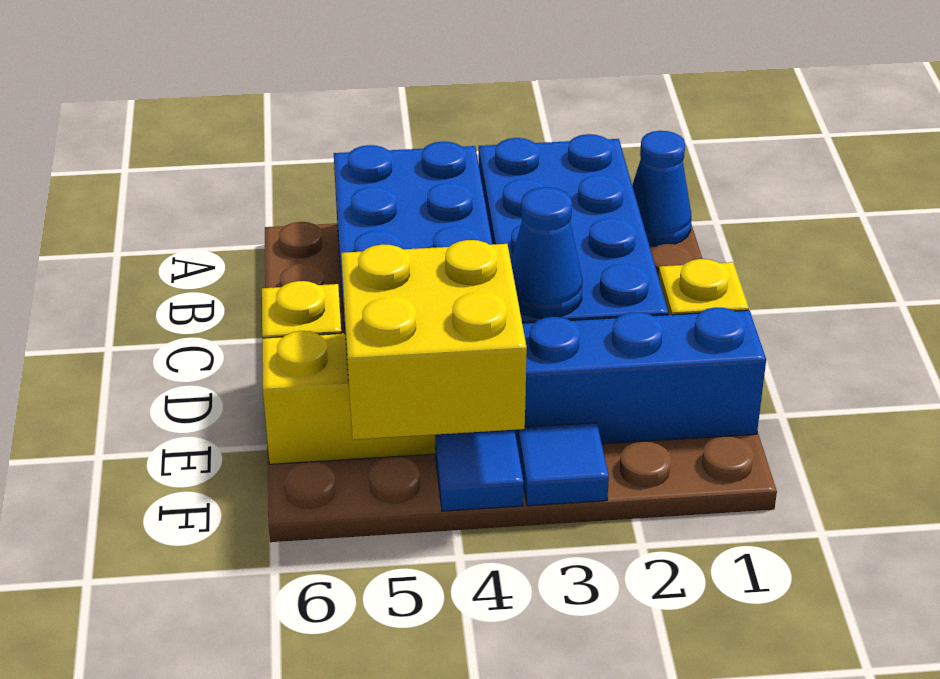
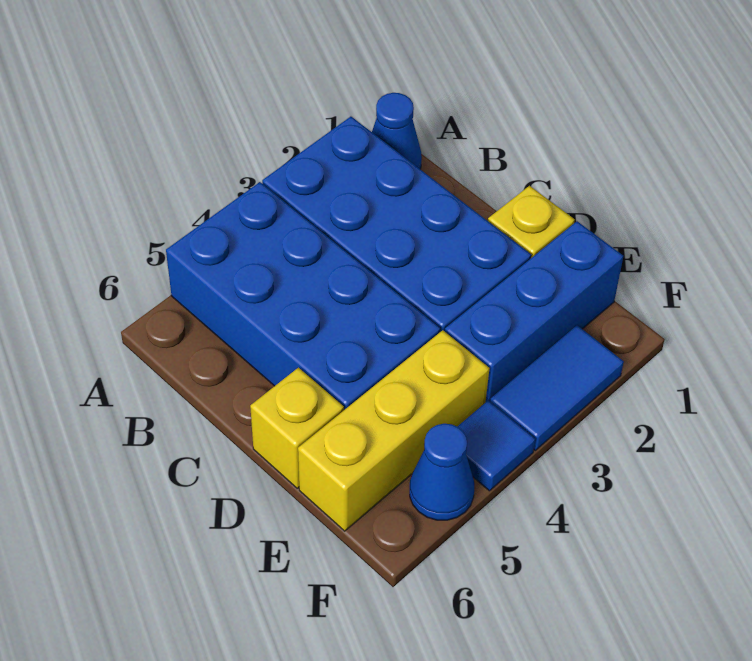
blue cone D3 level 2 -> blue cone F5 level 1
yellow brick E4:F5 level 2 -> none
blue tile F3 level 1 -> blue tile F2:F3 level 1

